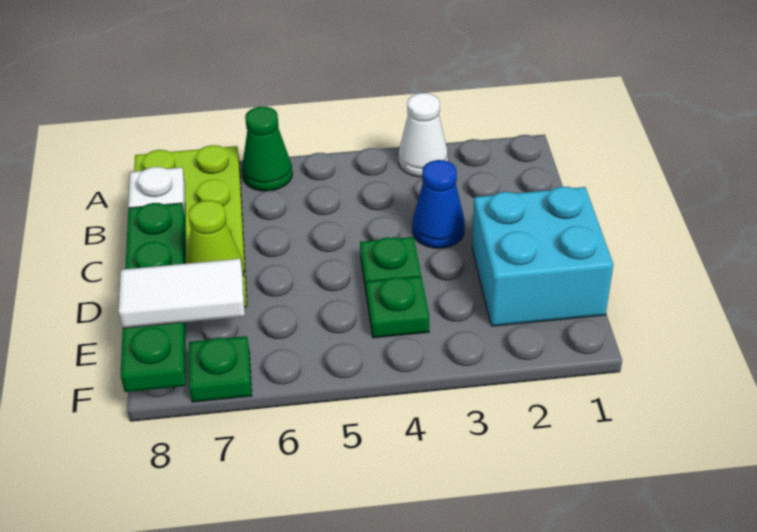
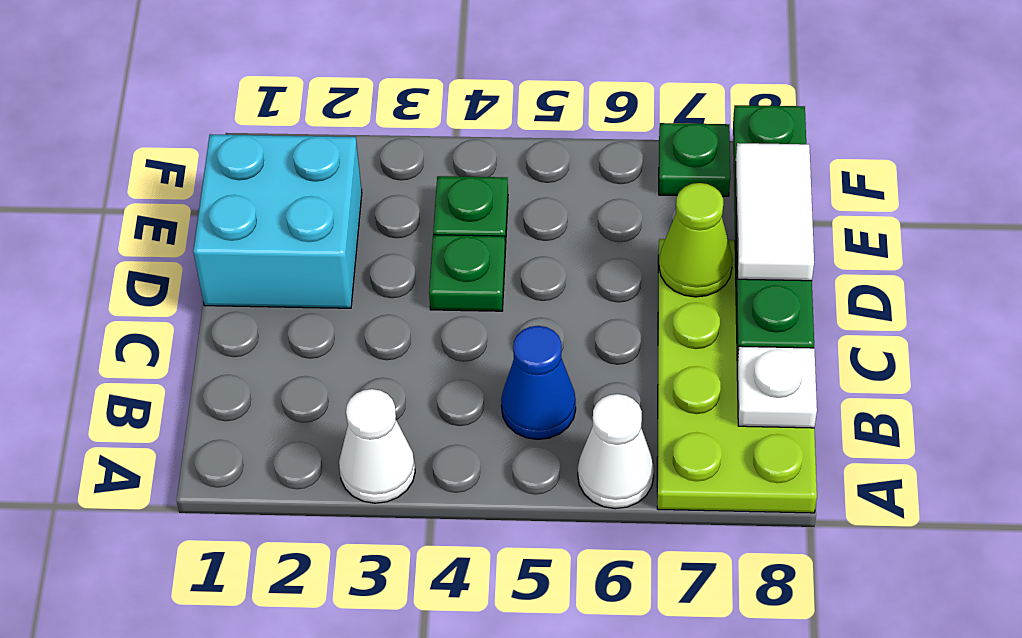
green cone A6 level 1 -> white cone A6 level 1
blue cone C3 level 1 -> blue cone B5 level 1
white tile E7:E8 level 3 -> white tile D8:E8 level 3

